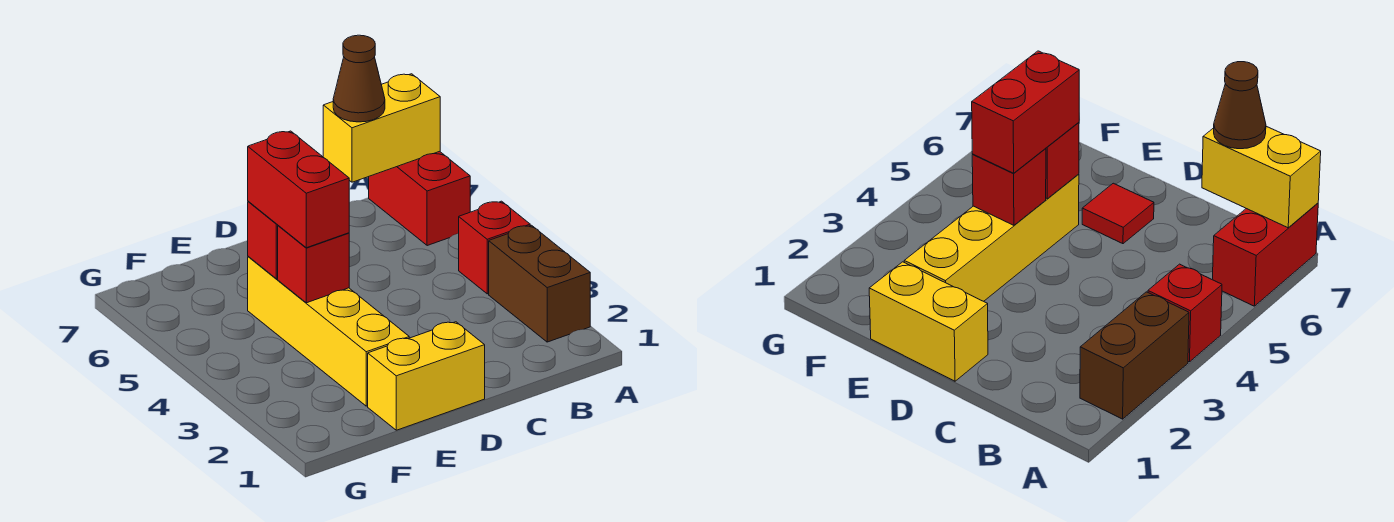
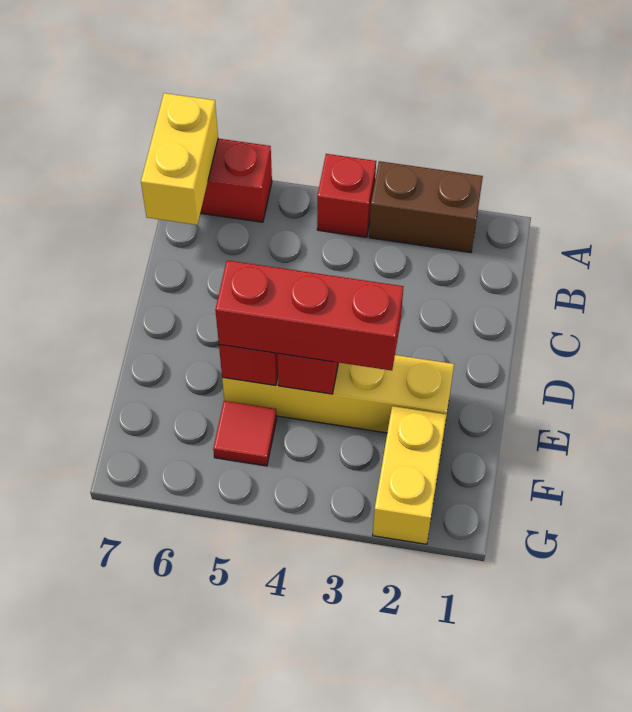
brown cone B7 level 3 -> none
yellow brick D1:E1 level 1 -> yellow brick F2:G2 level 1
red tile D6 level 1 -> red tile F5 level 1
red brick E4:E5 level 3 -> red brick E3:E5 level 3

